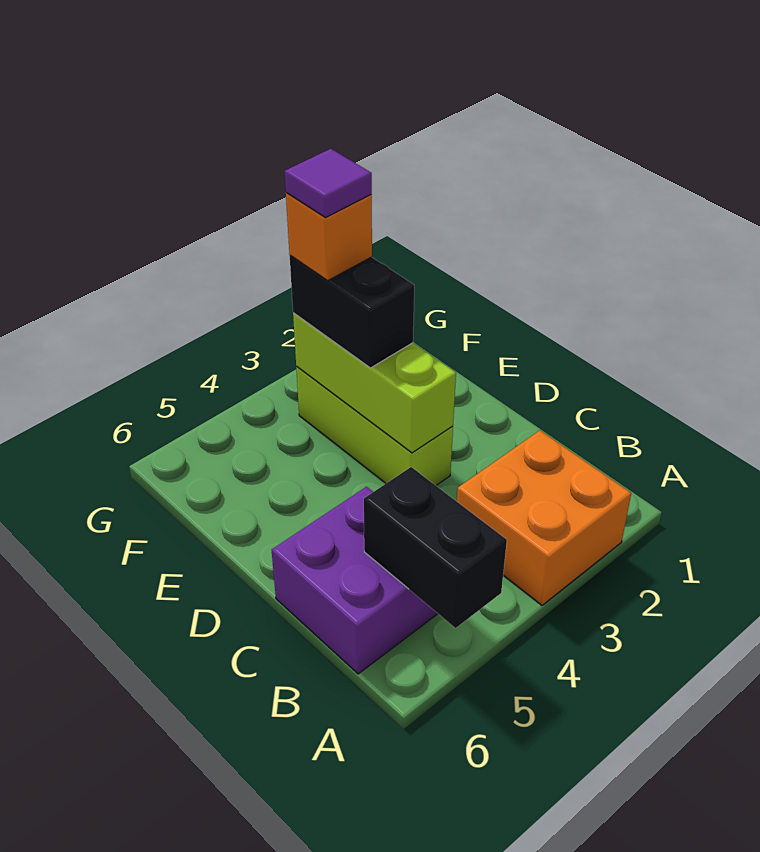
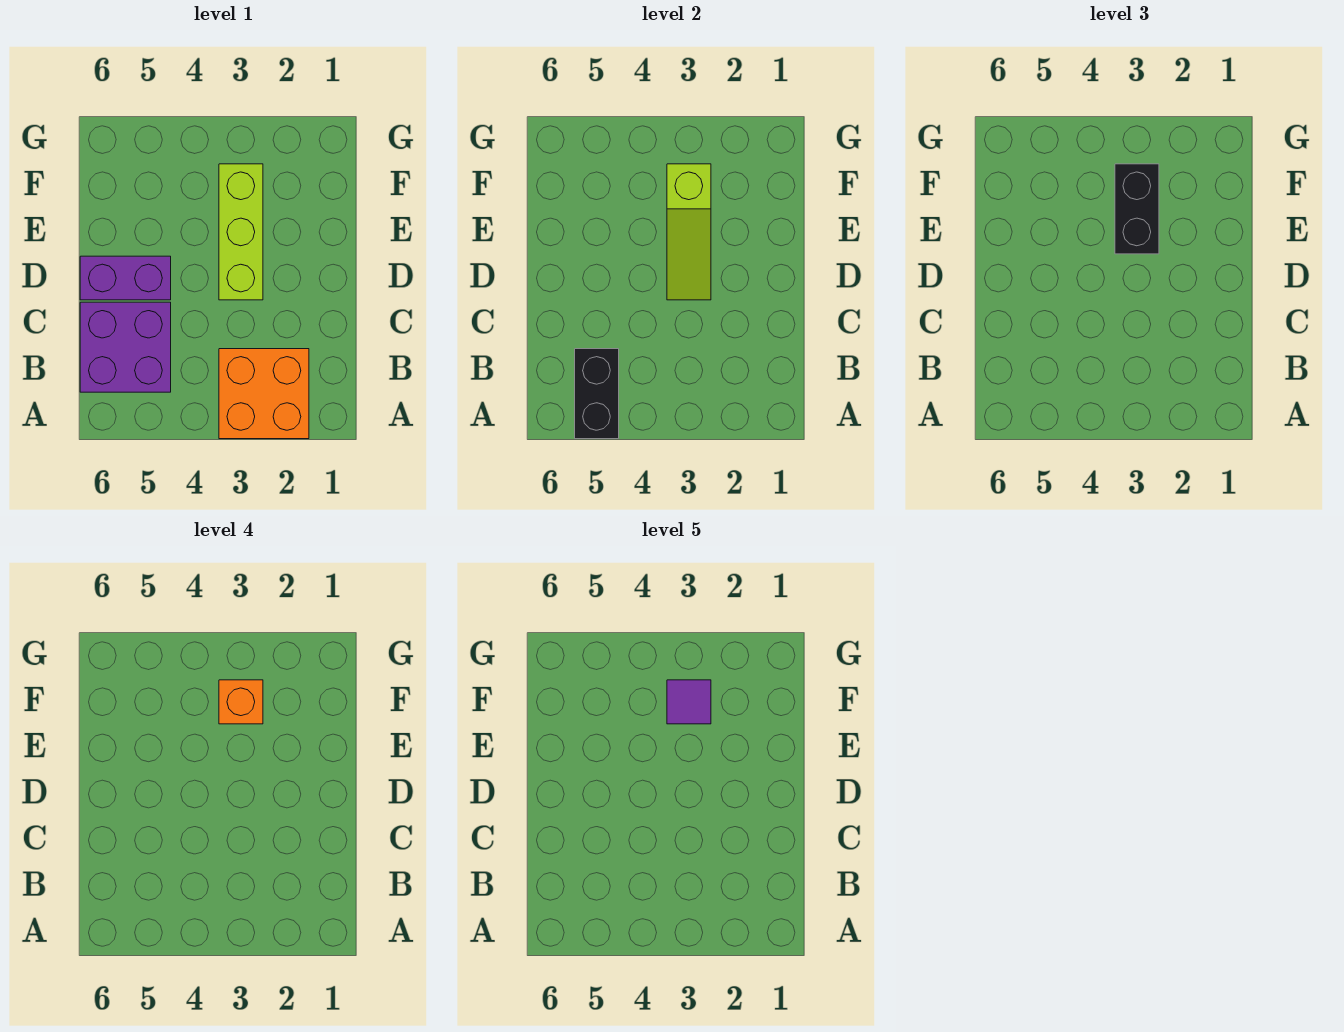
lime brick D3:F3 level 2 -> lime slope D3:F3 level 2 top F
none -> purple brick D5:D6 level 1

